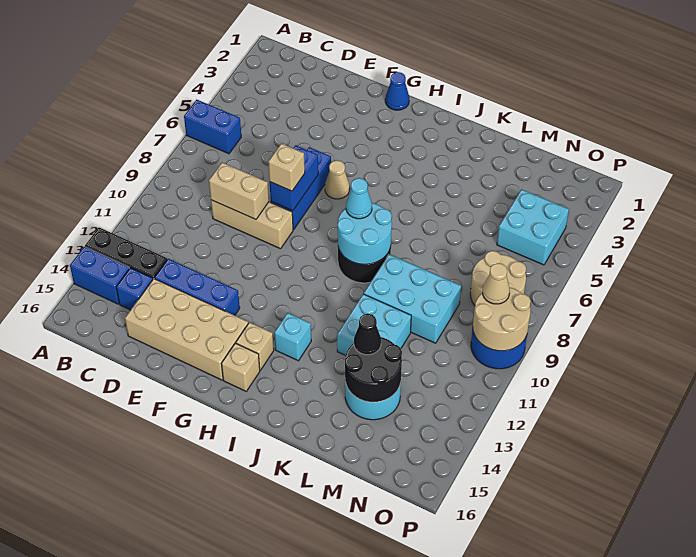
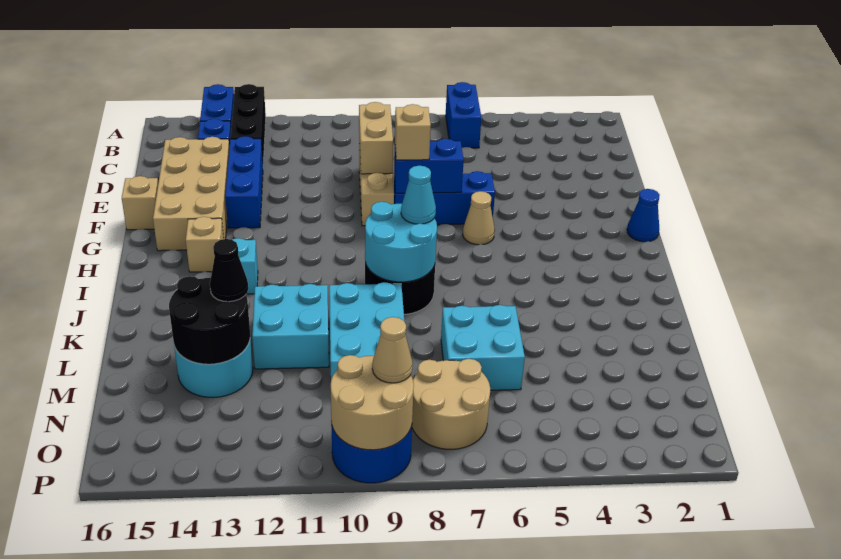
tan brick H15 level 1 -> tan brick F16 level 1
cyan brick N4:O5 level 1 -> cyan brick L6:M7 level 1

